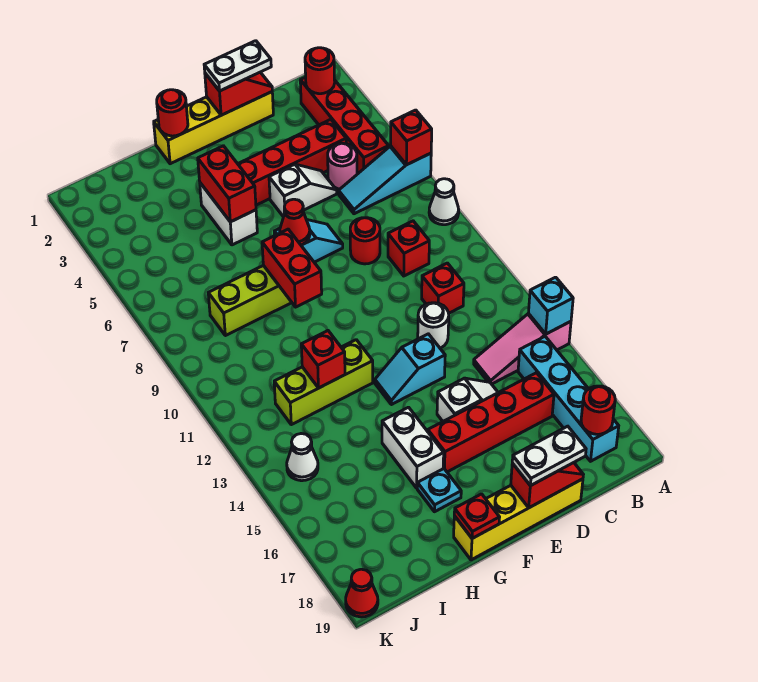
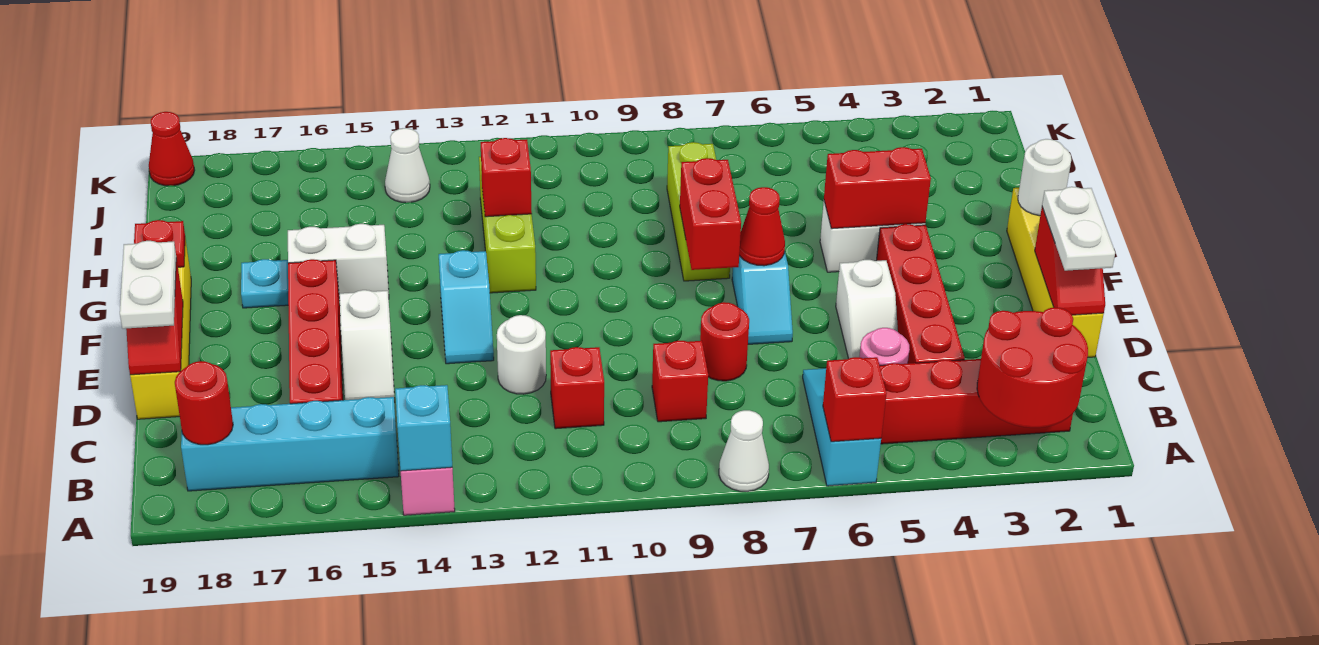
red round brick B2 level 2 -> red round brick A2:B3 level 2
cyan slope E13:F13 level 1 top E -> cyan slope E13:F13 level 1 top F
red round brick G1 level 2 -> white round brick G1 level 2
red brick G8:G9 level 2 -> red brick F8:G8 level 2

